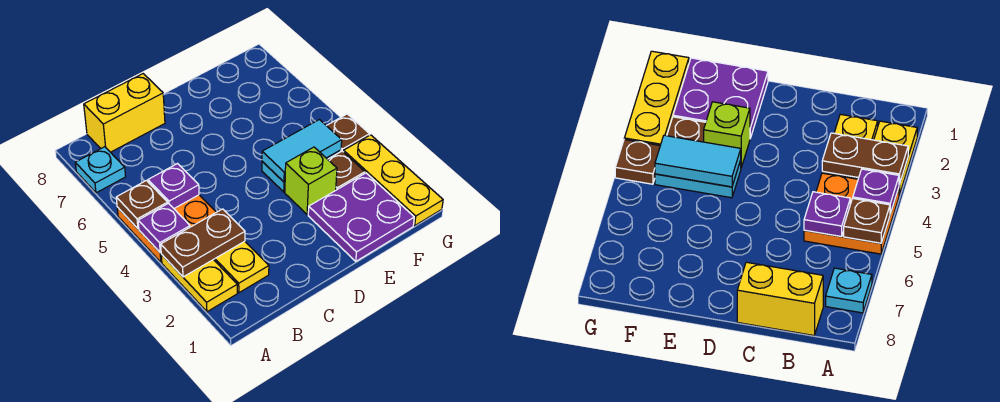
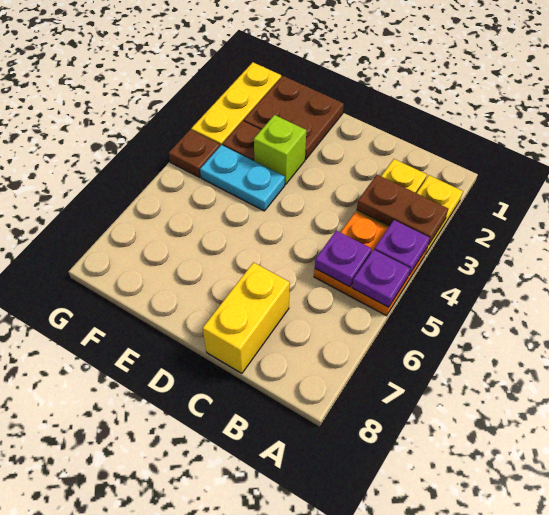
brown plate A5 level 2 -> purple plate A5 level 2
cyan plate A7 level 1 -> none
yellow brick B8:C8 level 1 -> yellow brick C7:C8 level 1
purple plate E1:F2 level 1 -> brown plate E1:F2 level 1
cyan tile E4:F4 level 2 -> none

